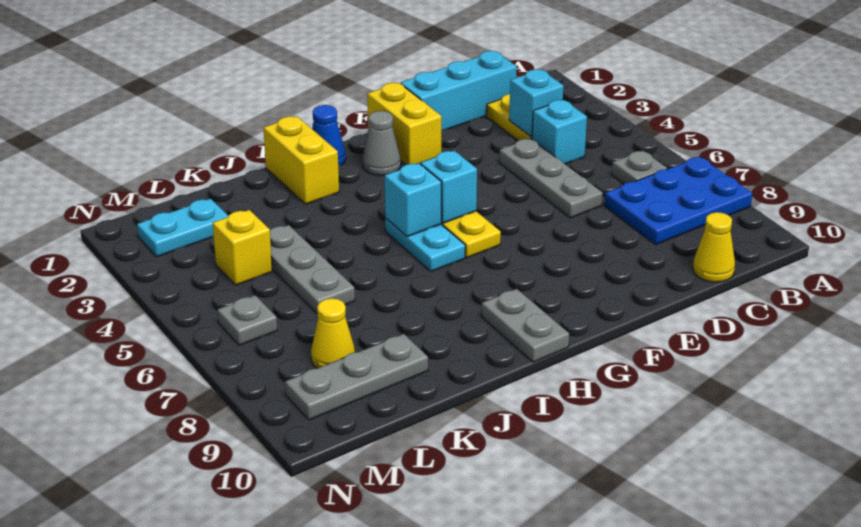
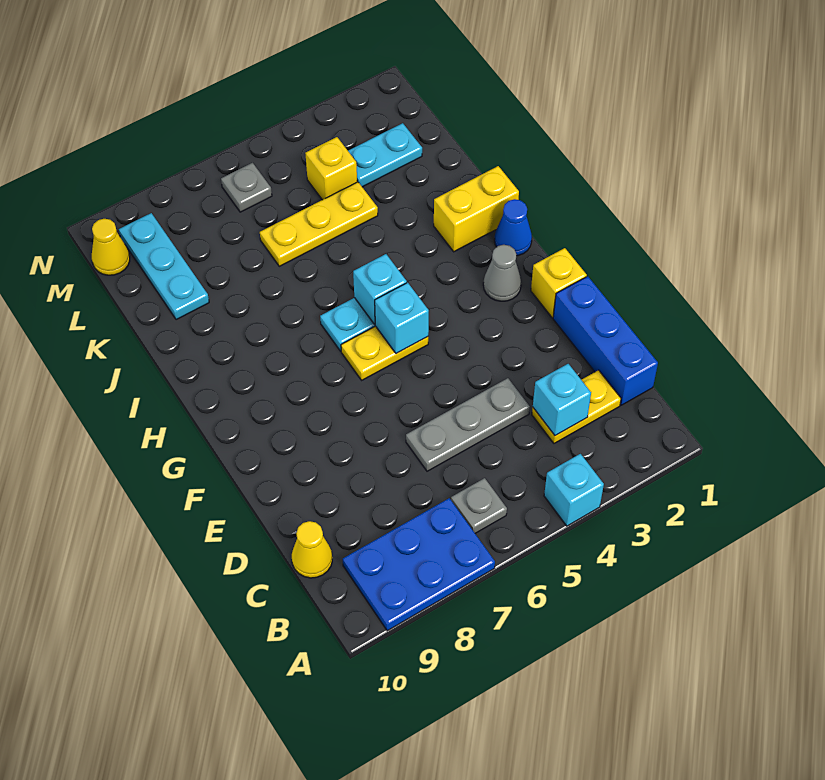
blue plate A7:C8 level 1 -> blue plate A7:B9 level 1
cyan brick C1:E1 level 1 -> blue brick C1:E1 level 1
cyan brick C4 level 1 -> cyan brick A4 level 1
yellow brick F1:F2 level 1 -> yellow brick F1 level 1
grey plate H9:H10 level 1 -> none
grey plate K4:K6 level 1 -> yellow plate K4:K6 level 1
grey plate K9:M9 level 1 -> cyan plate K9:M9 level 1
cyan plate L2:M2 level 1 -> cyan plate L2:L3 level 1
yellow cone L8 level 1 -> yellow cone M10 level 1

